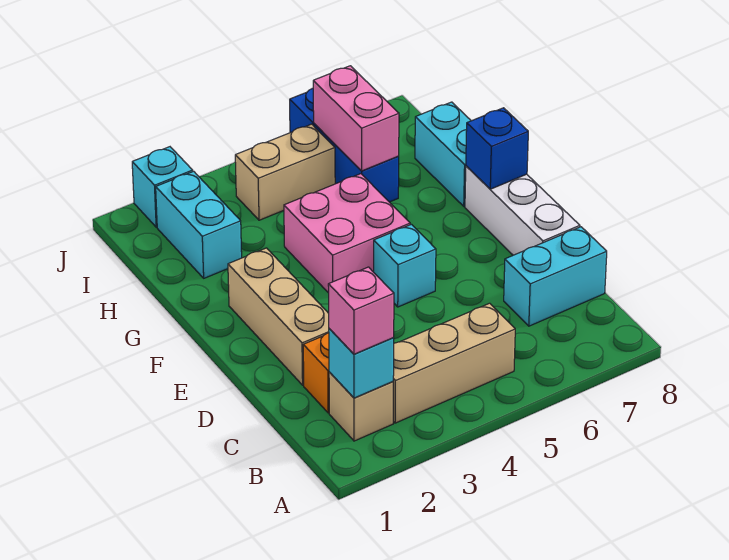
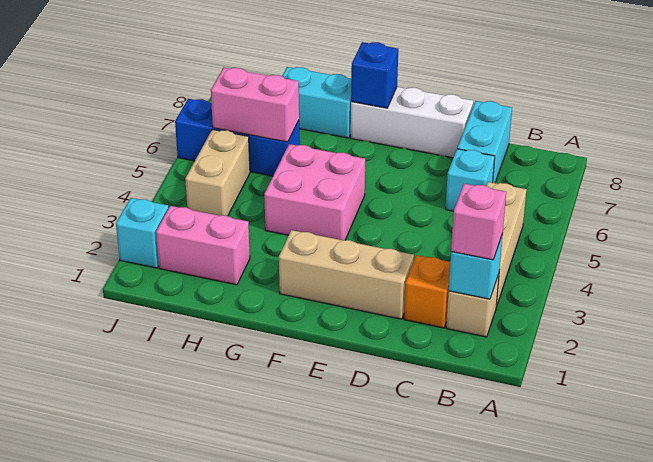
cyan brick E5 level 1 -> cyan brick C6 level 1
cyan brick H2:I2 level 1 -> pink brick H2:I2 level 1

